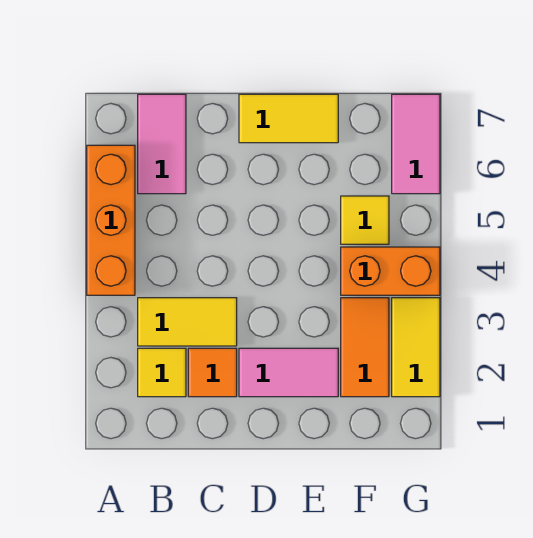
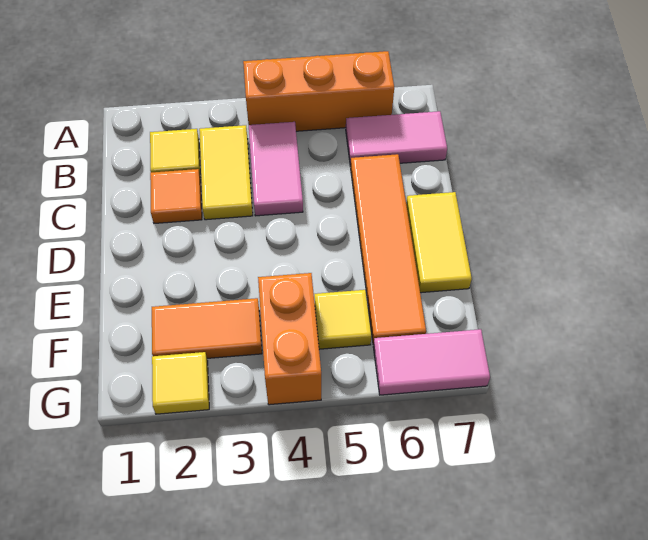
none -> orange tile C6:F6 level 1
pink tile D2:E2 level 1 -> pink tile B4:C4 level 1
yellow tile G2:G3 level 1 -> yellow tile G2 level 1

